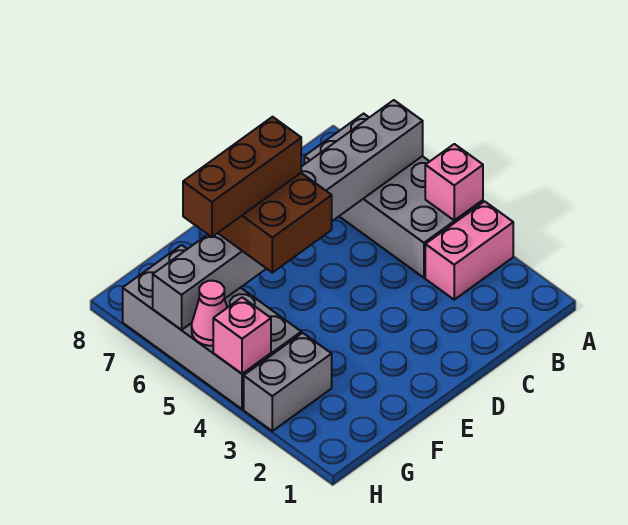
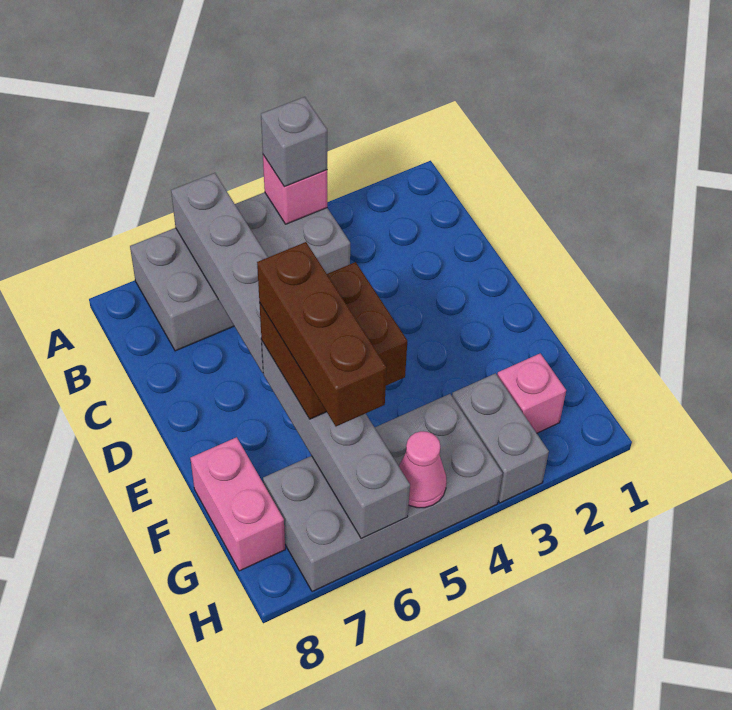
pink brick A3:B3 level 1 -> pink brick F8:G8 level 1
none -> grey brick A4 level 3
pink brick H4 level 2 -> pink brick G2 level 1

